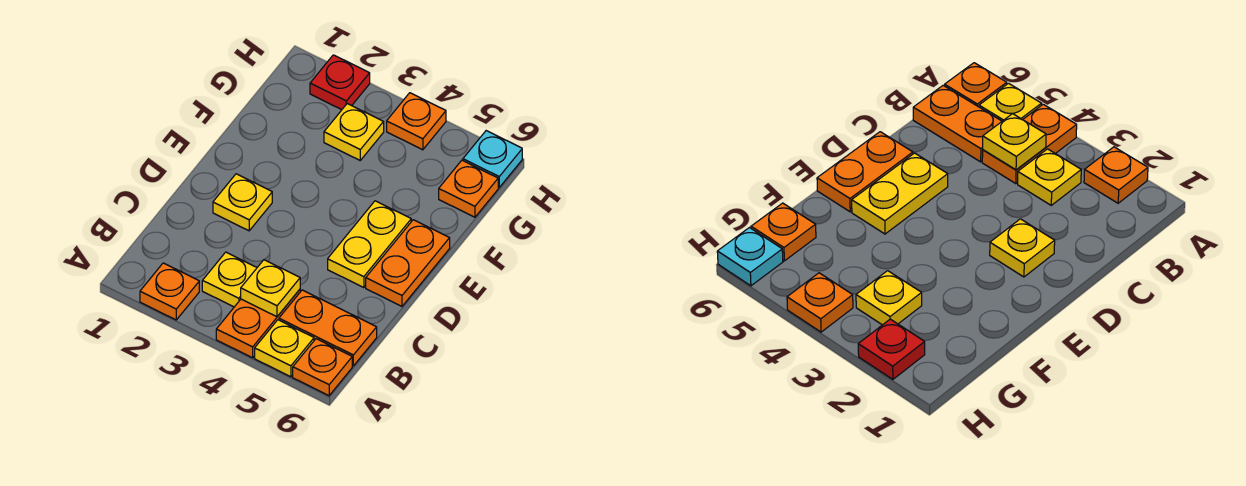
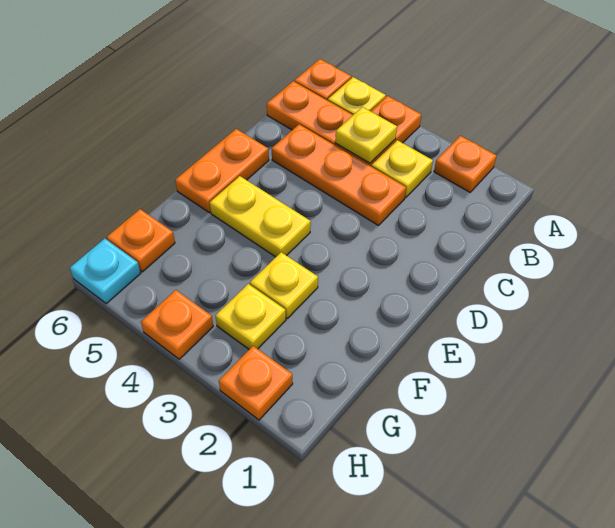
none -> orange plate C3:C5 level 1
yellow plate D2 level 1 -> yellow plate F3 level 1
yellow plate D5:E5 level 1 -> yellow plate E4:E5 level 1
red plate H2 level 1 -> orange plate H2 level 1

